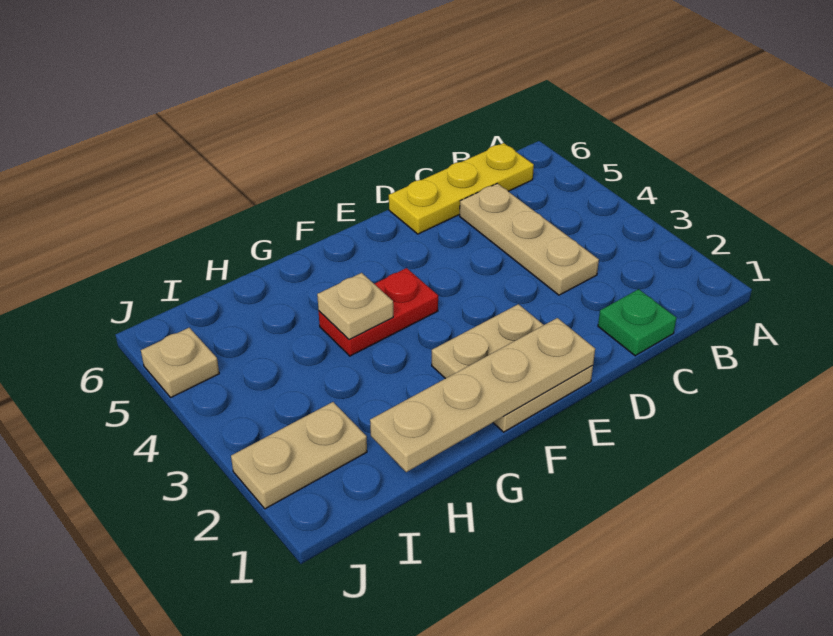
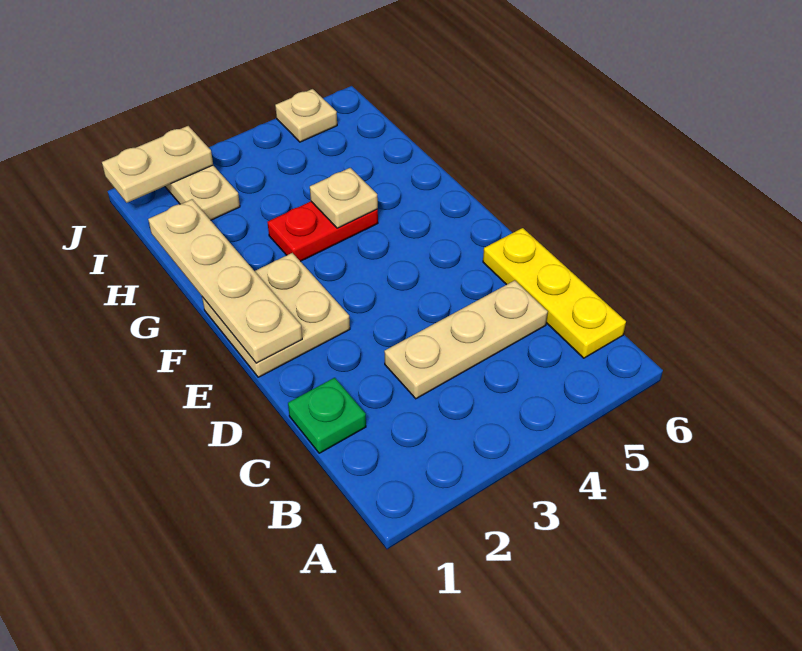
red plate F4:G4 level 1 -> red plate G3:G4 level 1
none -> tan plate J1:J2 level 2

